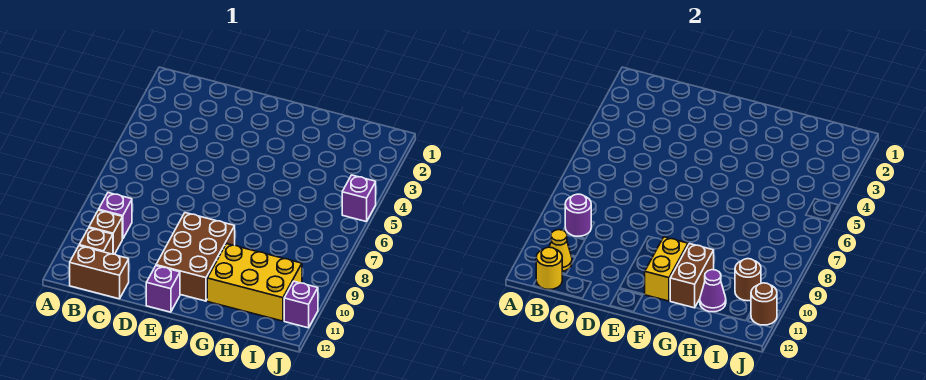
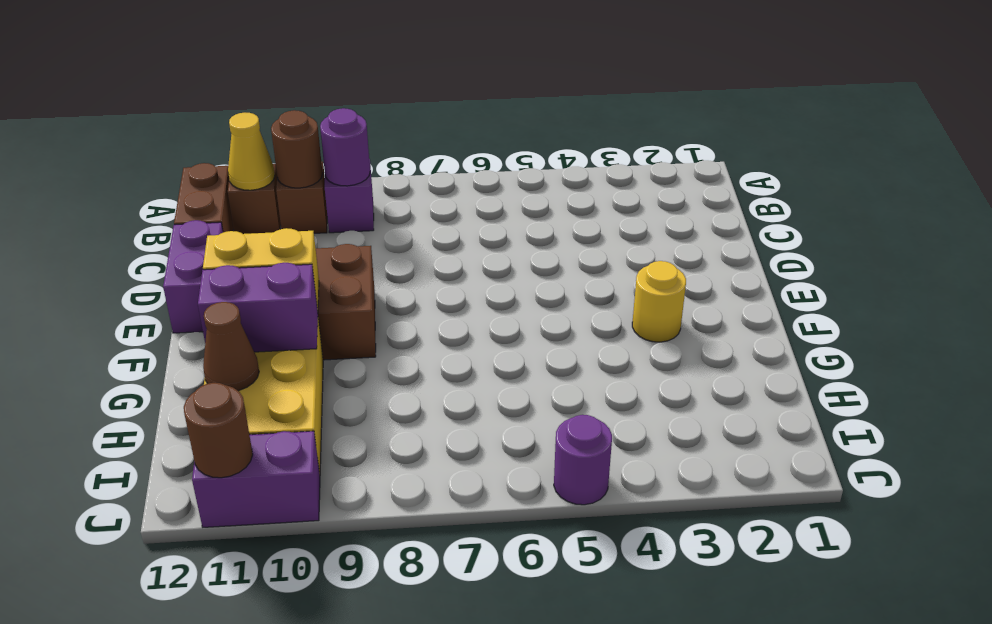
yellow round brick B12 level 2 -> yellow round brick F3 level 1
purple brick E12 level 1 -> purple brick D12:E12 level 1
brown brick G10:G11 level 2 -> purple brick G10:G11 level 2
purple cone H11 level 2 -> brown cone H11 level 2
brown round brick I10 level 2 -> brown round brick B10 level 2
purple brick J5 level 1 -> purple round brick J5 level 1
purple brick J11 level 1 -> purple brick J10:J11 level 1

